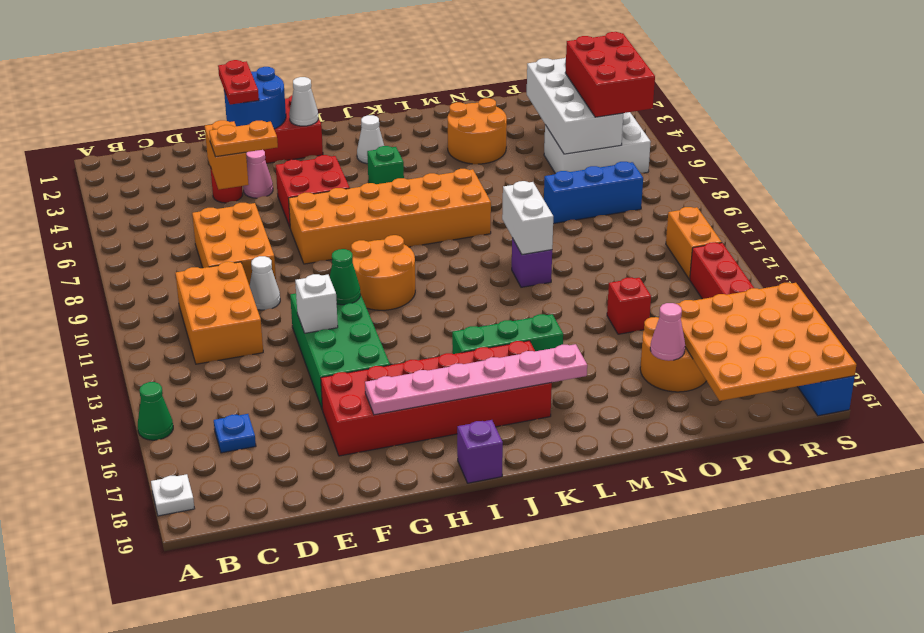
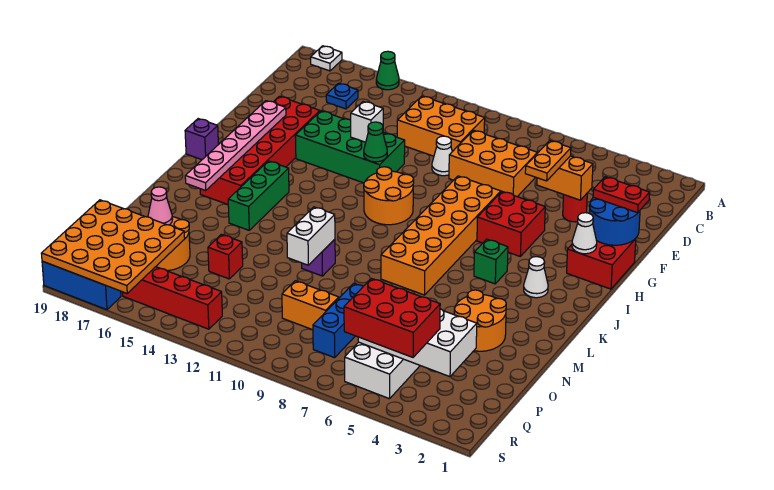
pink cone F4 level 1 -> none
white brick M10:M11 level 2 -> white brick M11:N11 level 2
orange brick R11:R12 level 1 -> orange brick P9:P10 level 1

